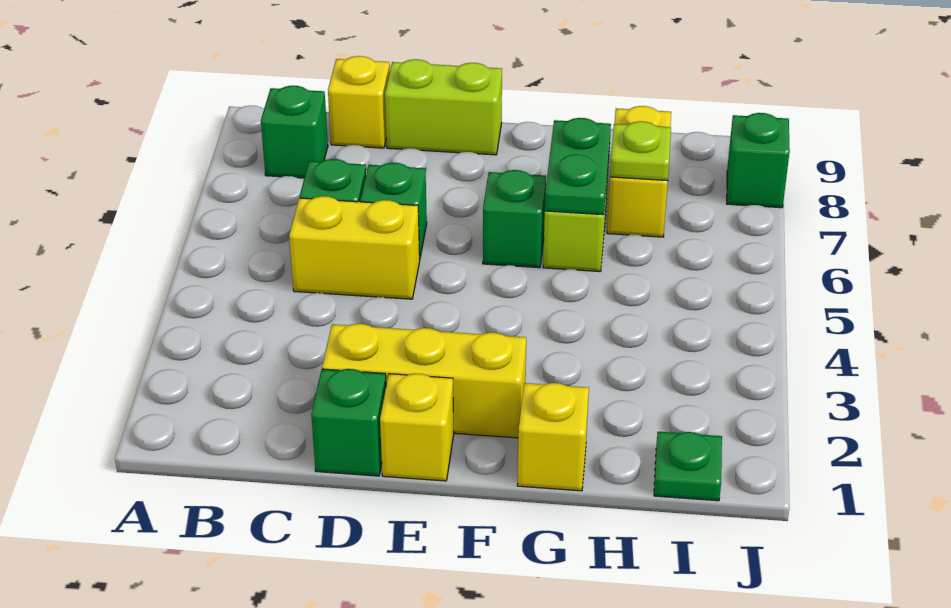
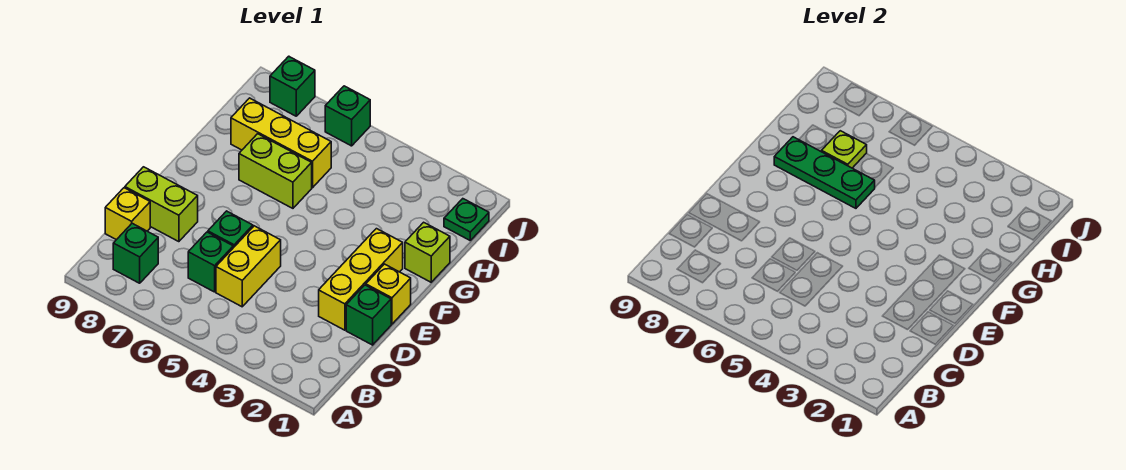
lime brick D9:E9 level 1 -> lime brick D8:D9 level 1
green brick F6 level 1 -> green brick J6 level 1
yellow brick G1 level 1 -> lime brick G1 level 1
green plate G6:G7 level 2 -> green plate G6:G8 level 2
yellow brick H7:H8 level 1 -> yellow brick H6:H8 level 1

